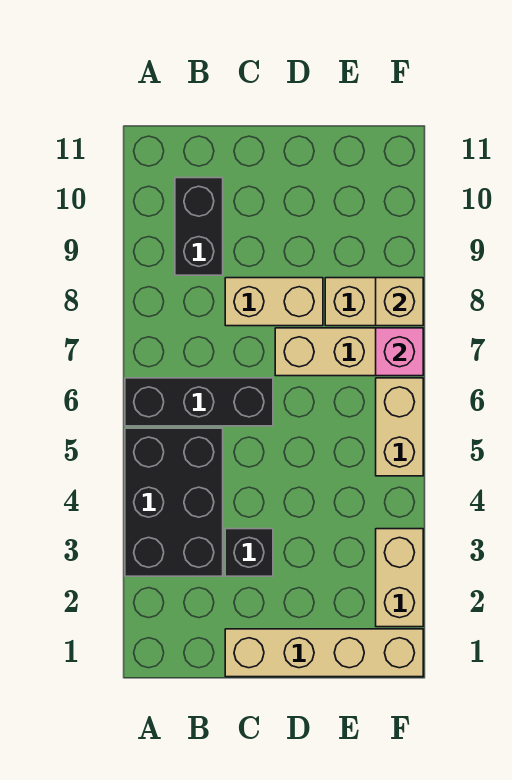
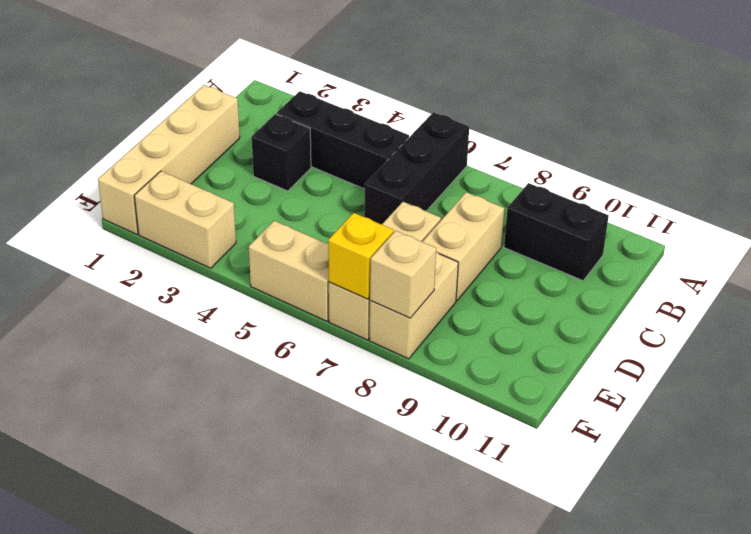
black brick A3:B5 level 1 -> black brick B3:B5 level 1
pink brick F7 level 2 -> yellow brick F7 level 2

